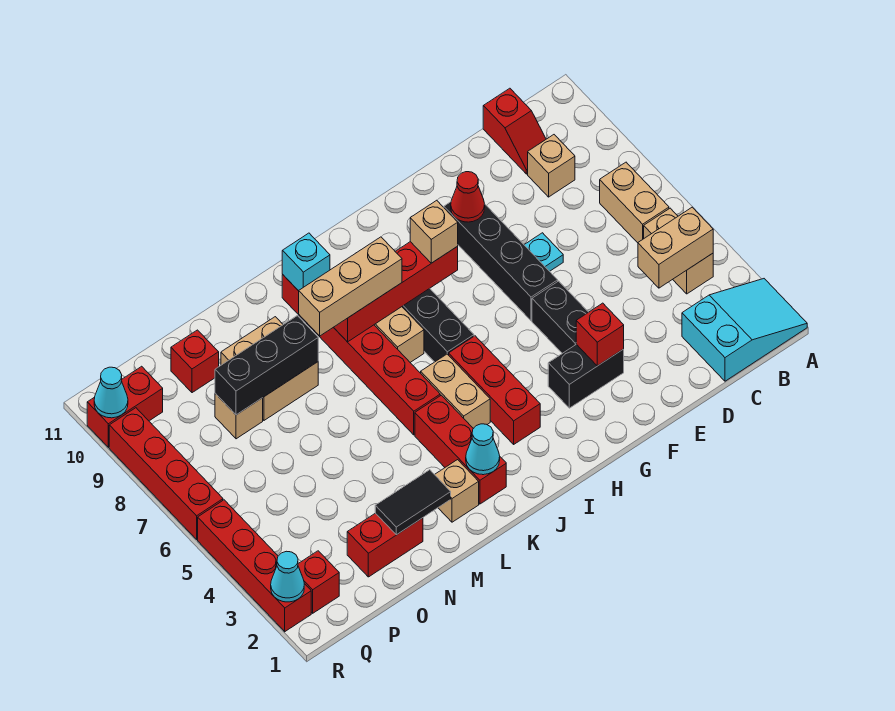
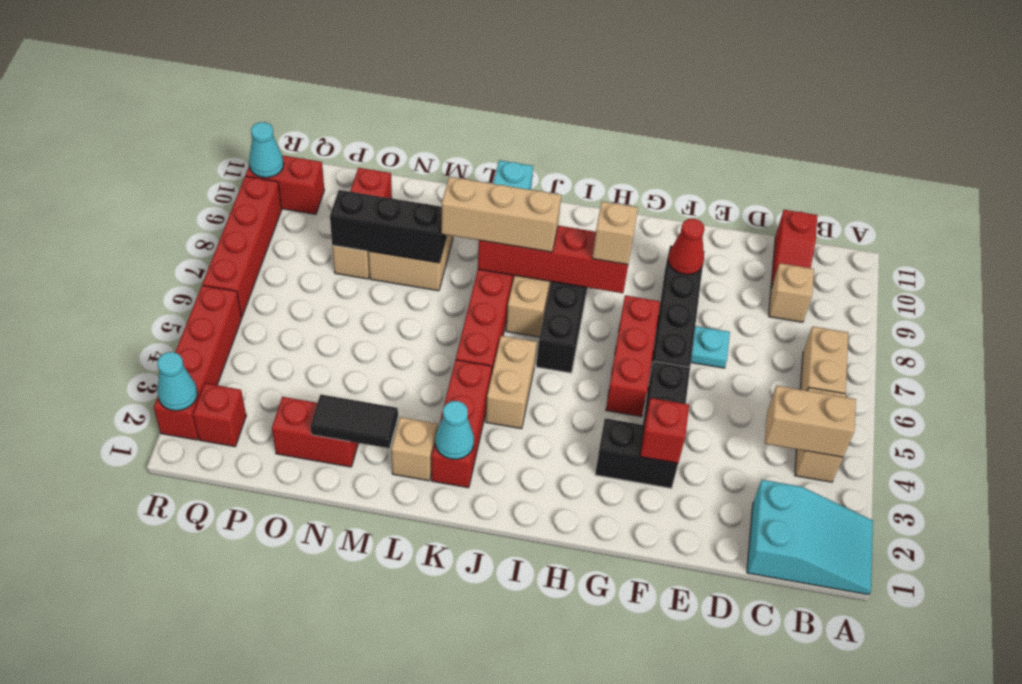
red brick I3:I5 level 1 -> red brick G5:G7 level 1

